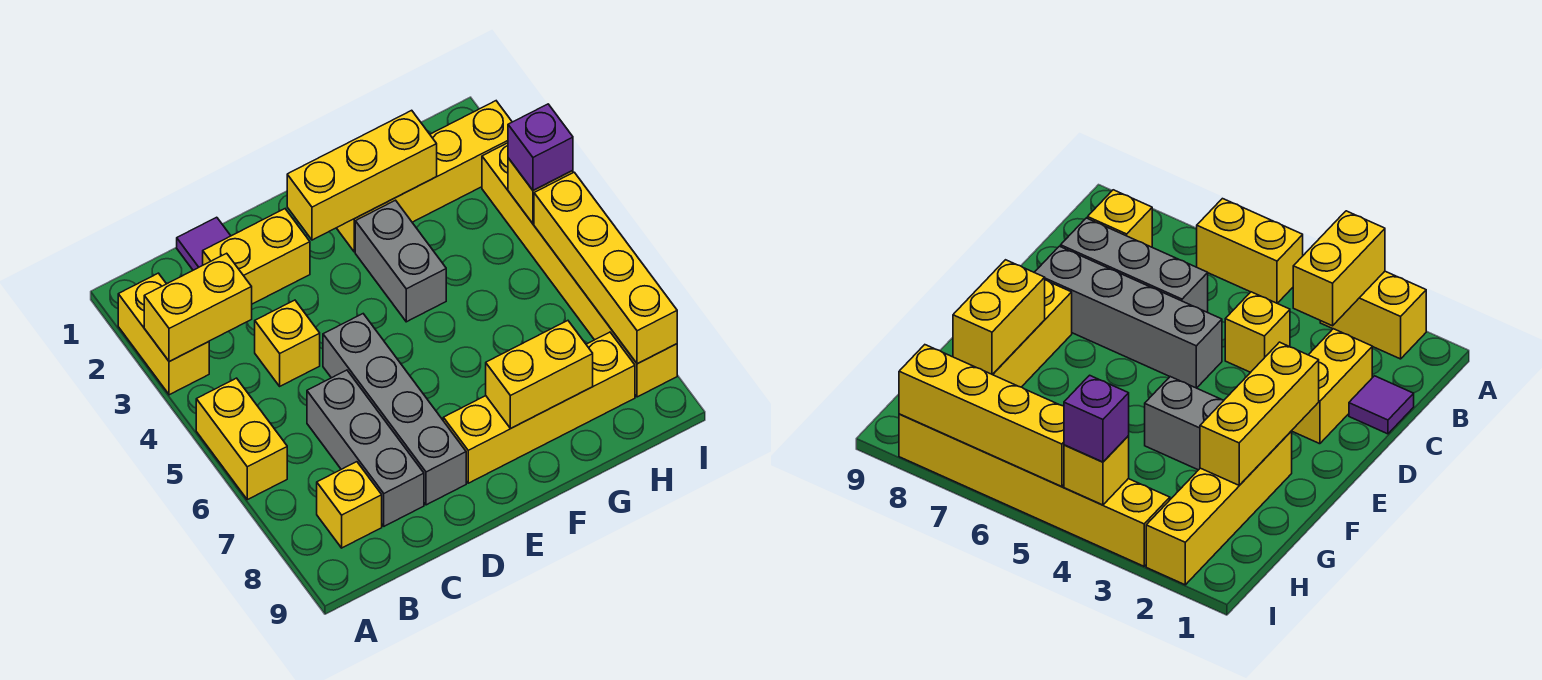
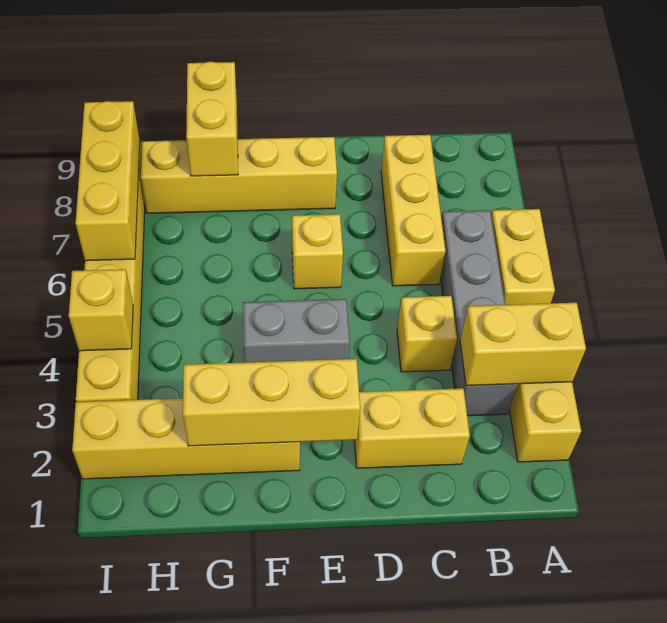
yellow brick B8 level 1 -> yellow brick E6 level 1
purple tile C1 level 1 -> none
grey brick C6:C8 level 1 -> yellow brick C6:C8 level 1
grey brick D5:D8 level 1 -> grey brick B3:B6 level 1
grey brick F3:F4 level 1 -> grey brick E4:F4 level 1
yellow brick F8:G8 level 2 -> yellow brick G8:G9 level 2
purple brick I4 level 3 -> none
yellow brick I5:I8 level 2 -> yellow brick I6:I8 level 2

